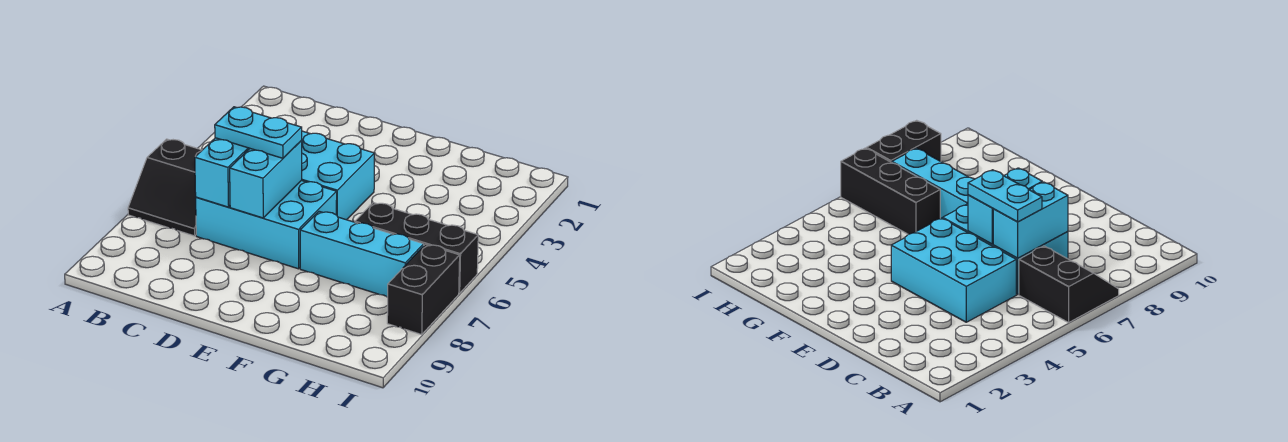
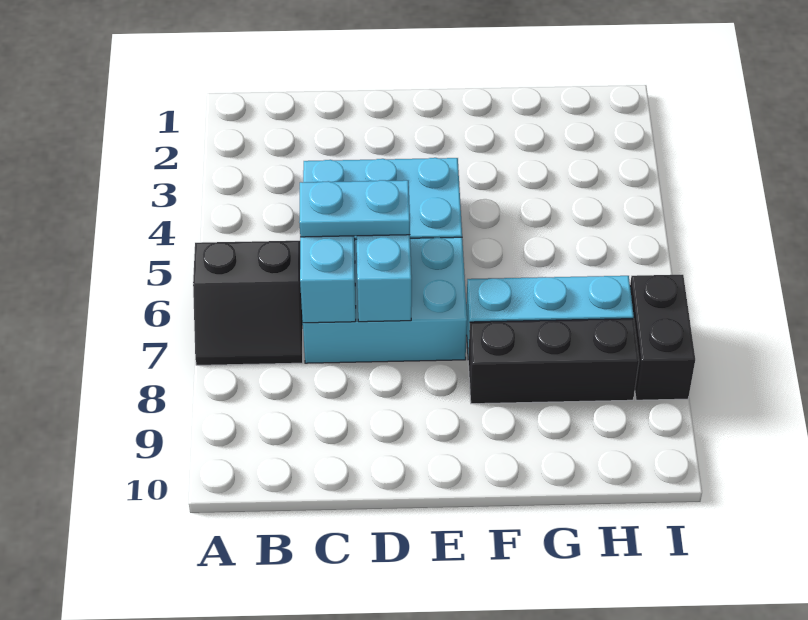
black brick G6:I6 level 1 -> black brick F8:H8 level 1

